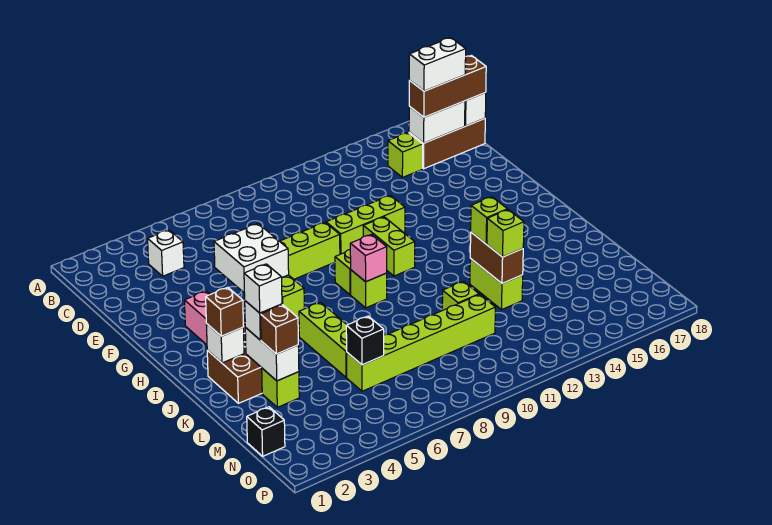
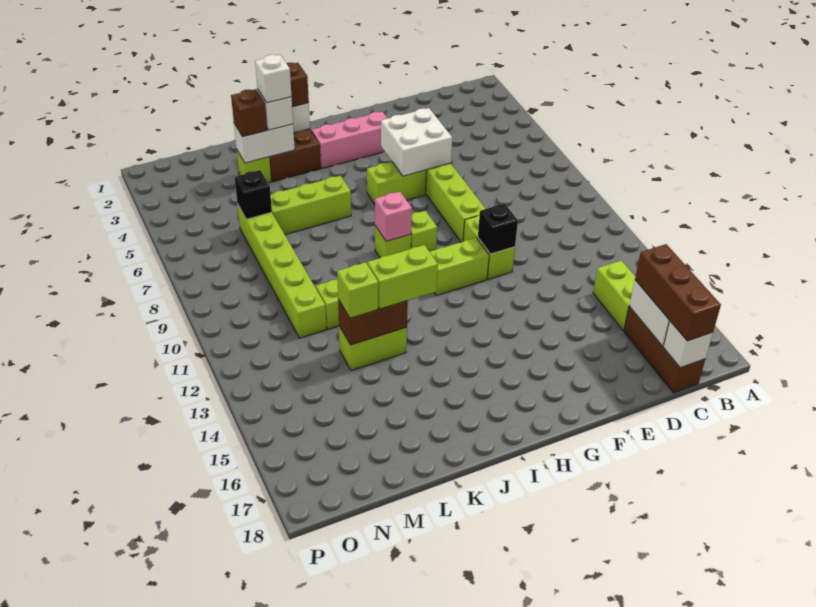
white brick C4 level 1 -> none
lime brick C15 level 1 -> lime brick C14:C15 level 1
white brick C16:C17 level 4 -> none
lime brick F10:F12 level 1 -> lime brick F10:F11 level 1
lime brick K13 level 3 -> lime brick J13:K13 level 3
black brick N1 level 1 -> black brick F11 level 2

